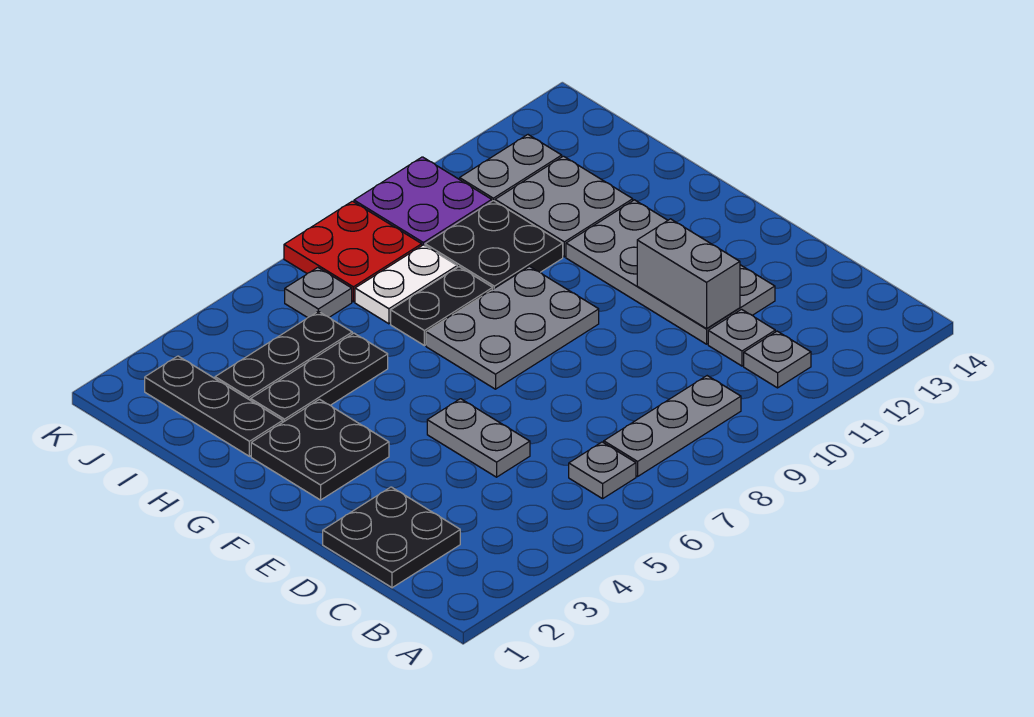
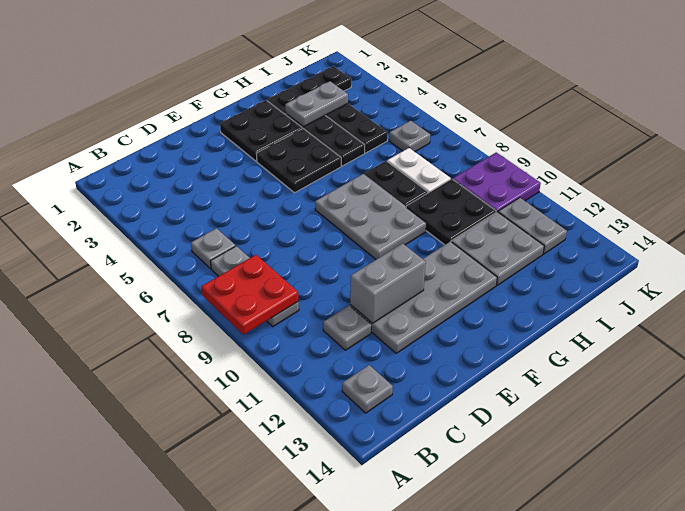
grey plate B11 level 1 -> grey plate B13 level 1
black plate C1:D2 level 1 -> black plate F4:G5 level 1
grey plate D5:E5 level 1 -> grey plate H3:I3 level 2
red plate J7:K8 level 1 -> red plate A8:B9 level 2

